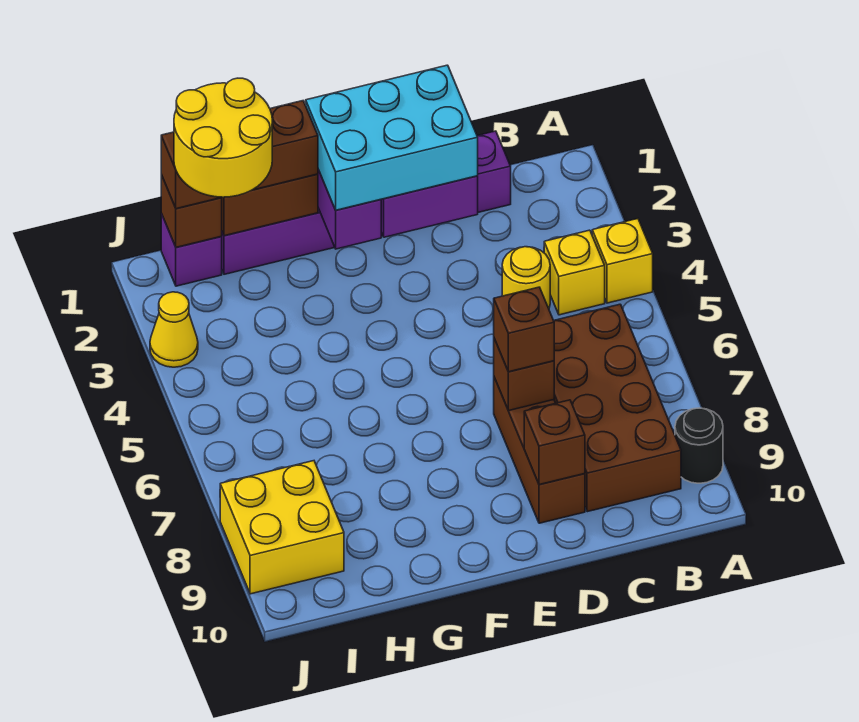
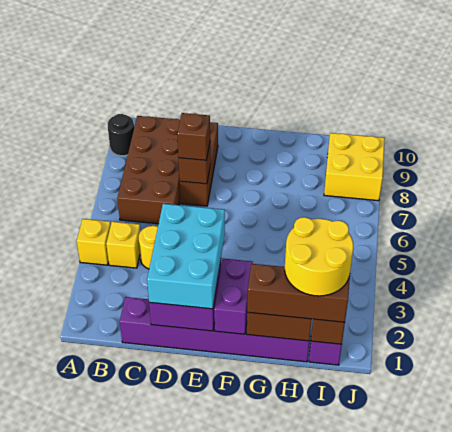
cyan brick D1:F2 level 3 -> cyan brick D1:E3 level 3
brown brick D9 level 2 -> none
yellow cone J3 level 1 -> none

